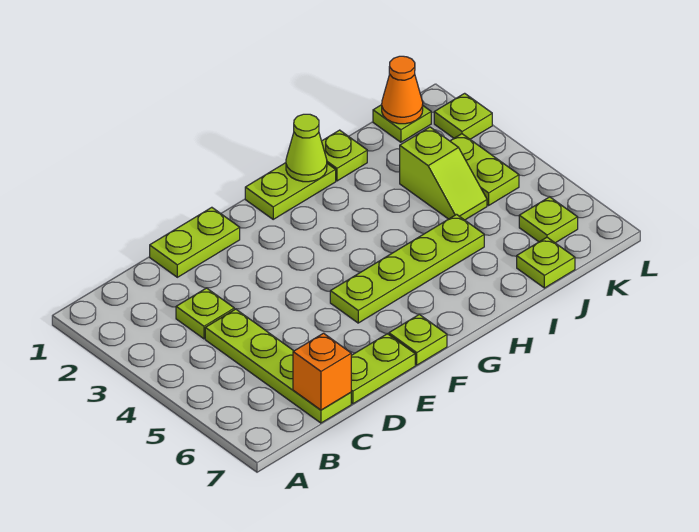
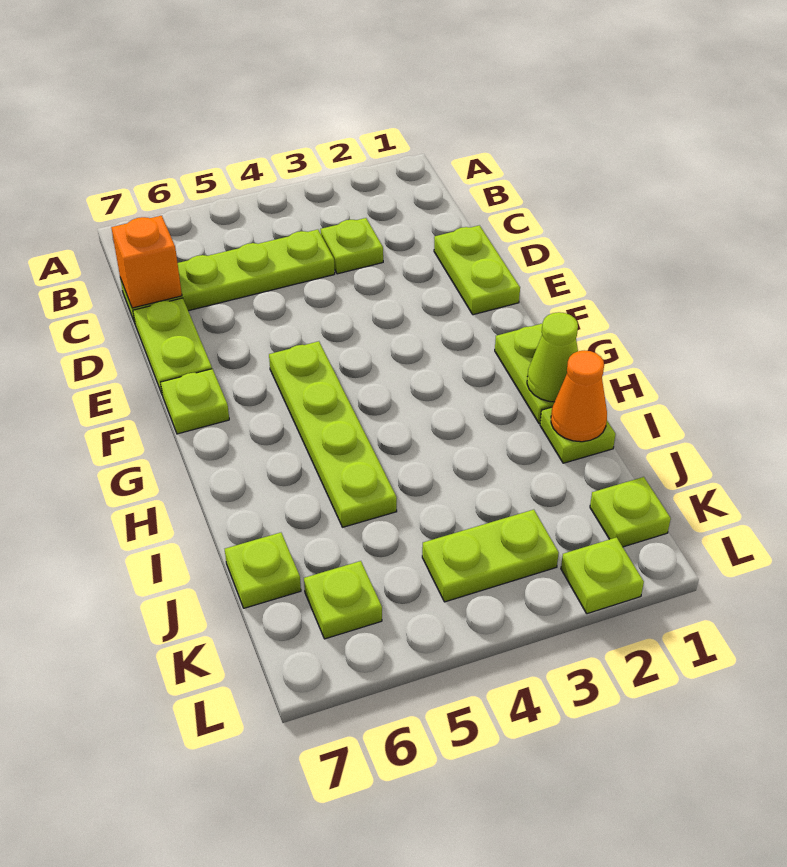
lime slope J3:J4 level 1 top 3 -> none
orange cone K1 level 2 -> orange cone I1 level 2

